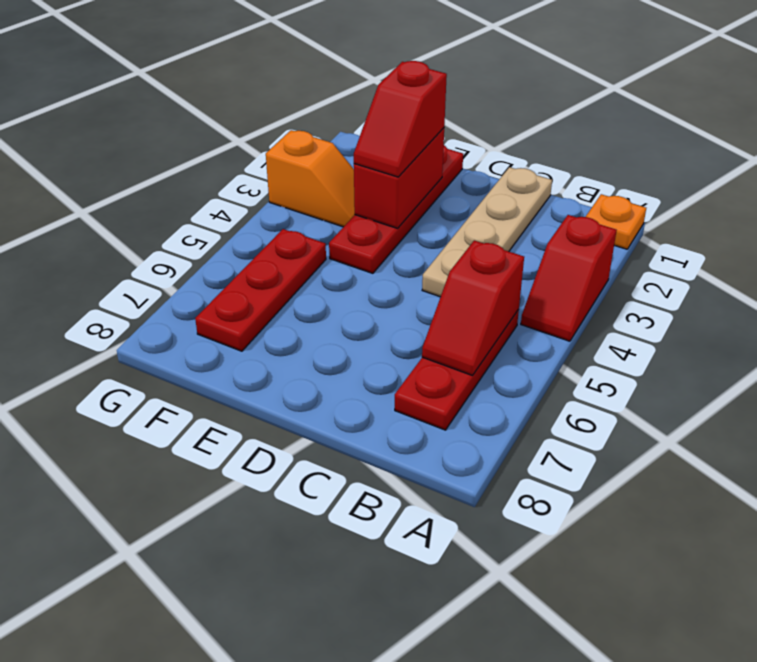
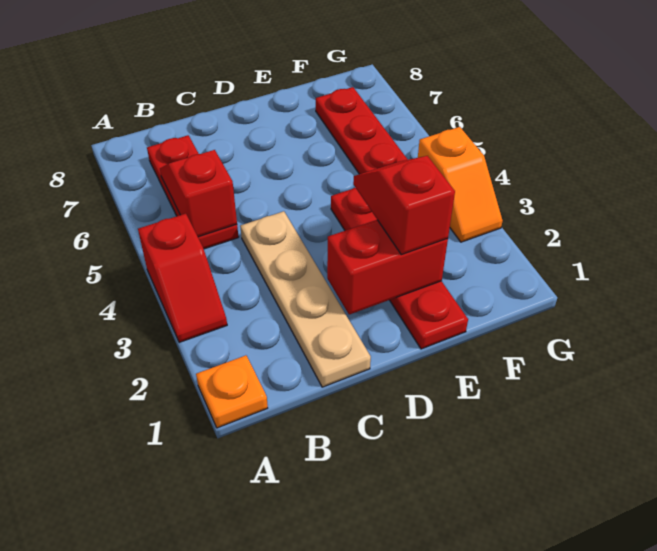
red slope A3:A4 level 1 top 3 -> red slope A3:A4 level 1 top 4
red brick E2:E3 level 2 -> red brick D2:E2 level 2
orange slope F3:G3 level 1 top G -> orange slope G3:G4 level 1 top 4

